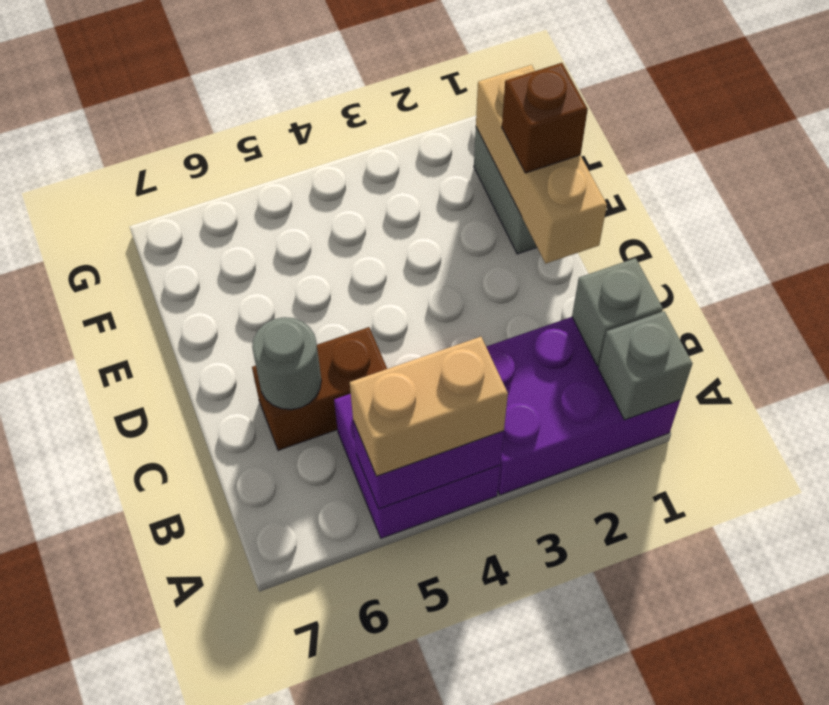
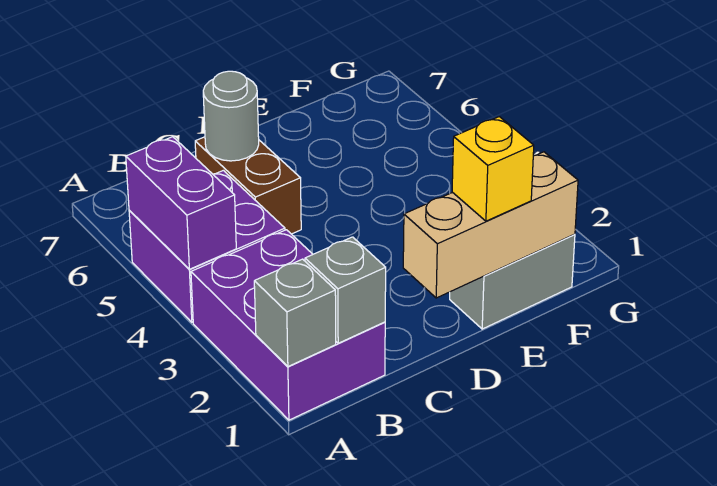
tan brick A4:A5 level 3 -> none
brown brick E1 level 3 -> yellow brick E1 level 3

